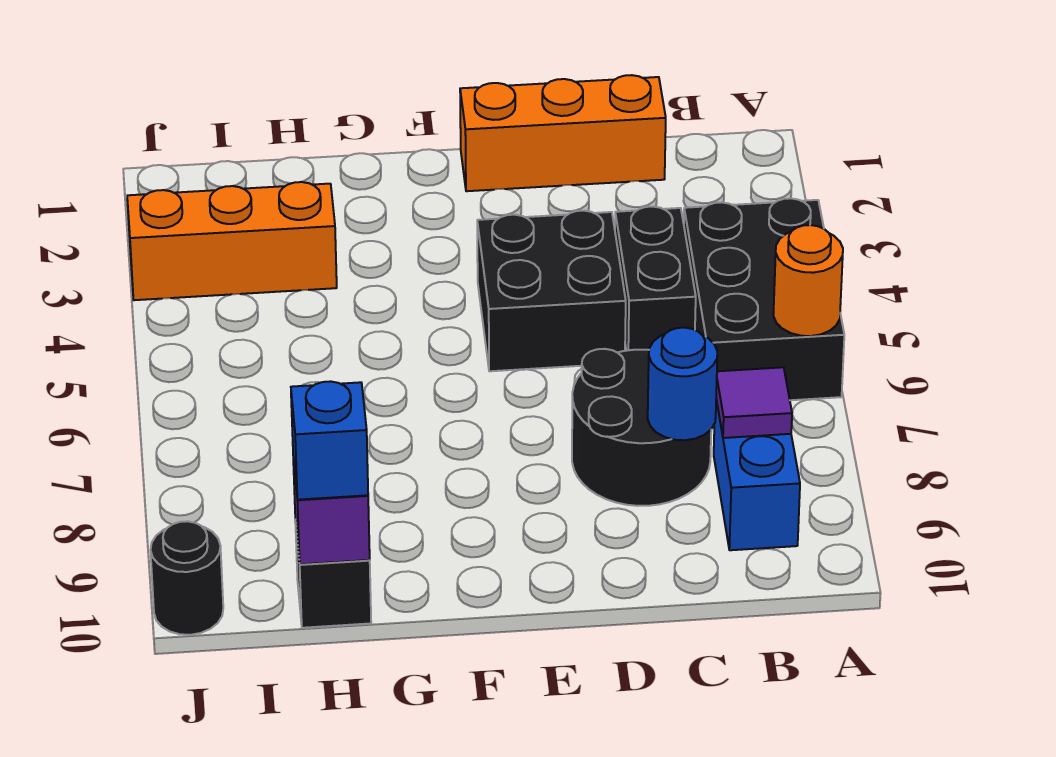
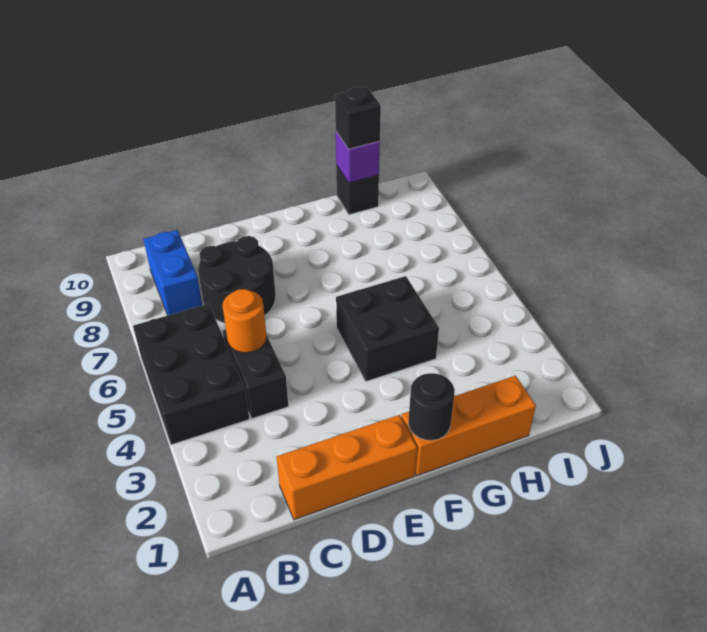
orange round brick A6 level 2 -> orange round brick C5 level 2
purple tile B8 level 2 -> none
blue round brick C8 level 2 -> none
black brick D4:E5 level 1 -> black brick F4:G5 level 1
orange brick H3:J3 level 1 -> orange brick F1:H1 level 1
blue brick H10 level 3 -> black brick H10 level 3
black round brick J10 level 1 -> black round brick F1 level 2

